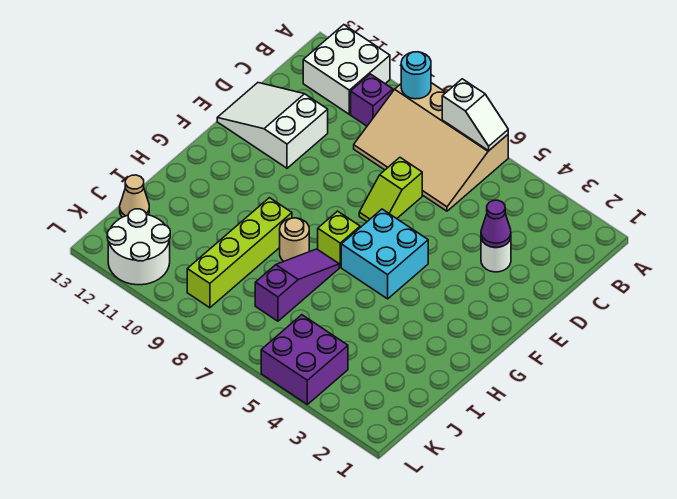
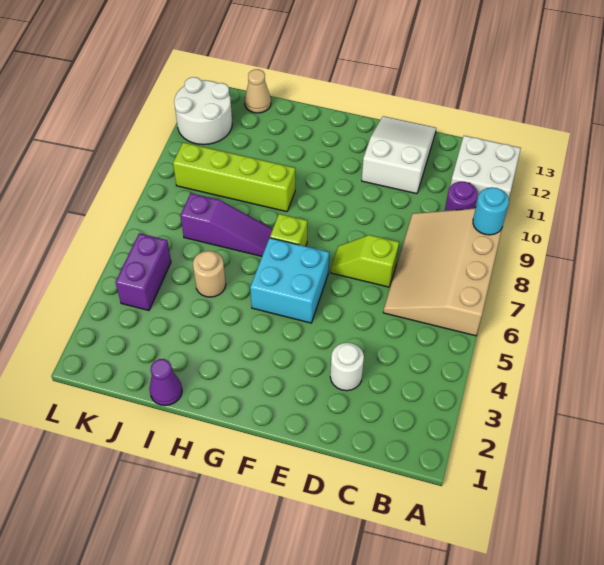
white slope A6:A7 level 2 top 7 -> none
purple brick B10 level 1 -> purple round brick B10 level 1
purple cone D3 level 2 -> purple cone I1 level 1
tan round brick H8 level 1 -> tan round brick I5 level 1
purple brick K4:L5 level 1 -> purple brick K4:K5 level 1

